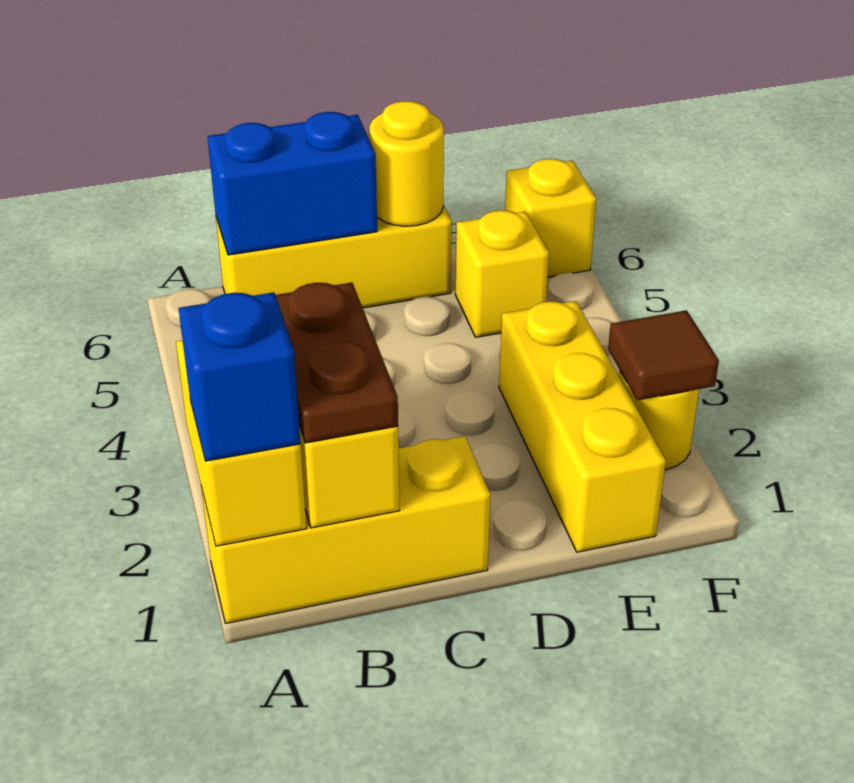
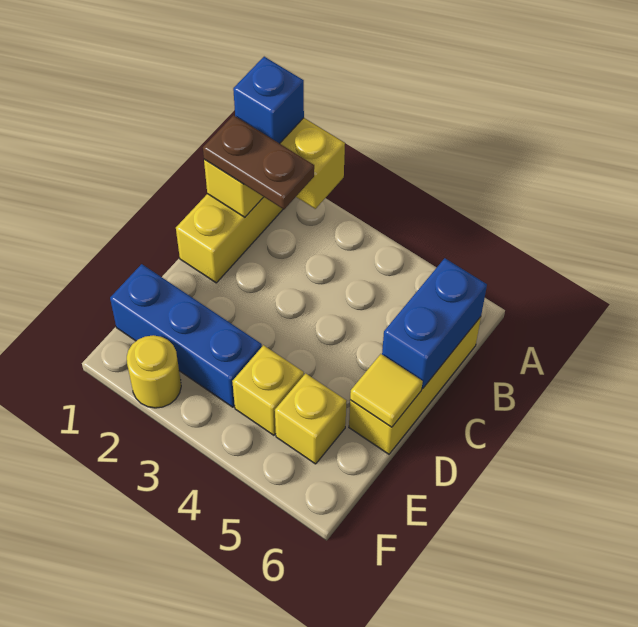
yellow round brick D6 level 2 -> yellow tile D6 level 2
yellow brick E1:E3 level 1 -> blue brick E1:E3 level 1
brown tile F2 level 2 -> none
yellow brick F6 level 1 -> yellow brick E4 level 1

